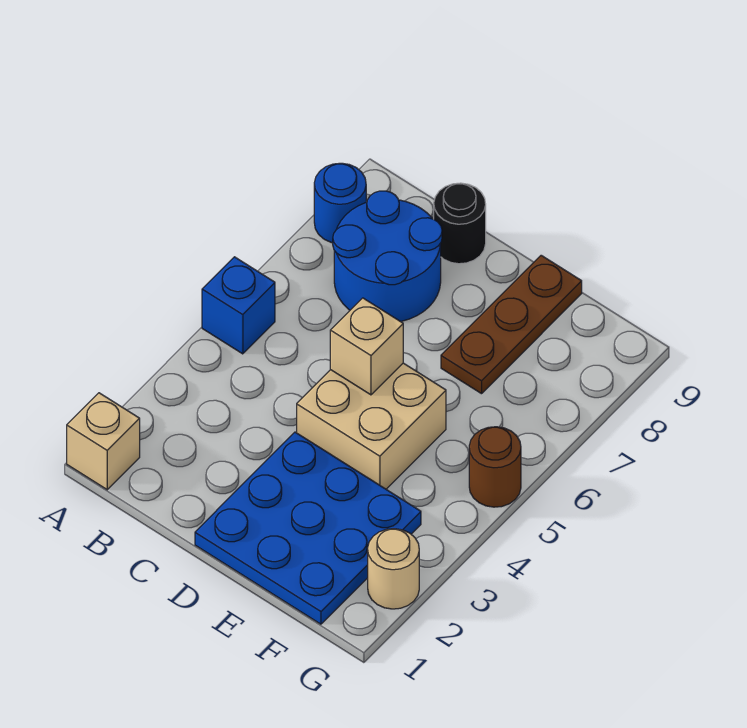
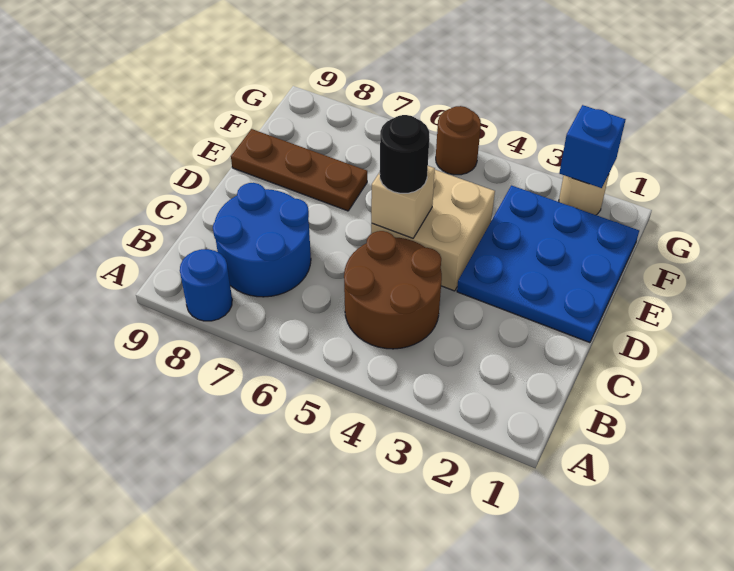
tan brick A1 level 1 -> none
blue brick A5 level 1 -> blue brick G2 level 2
none -> brown round brick B4:C5 level 1
black round brick C9 level 1 -> black round brick D5 level 3

